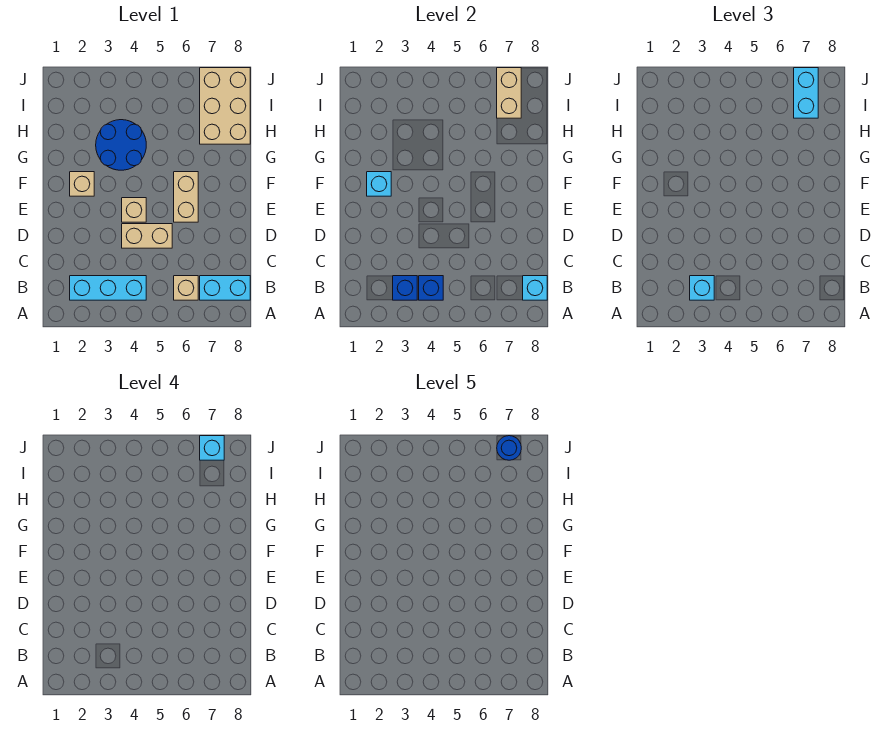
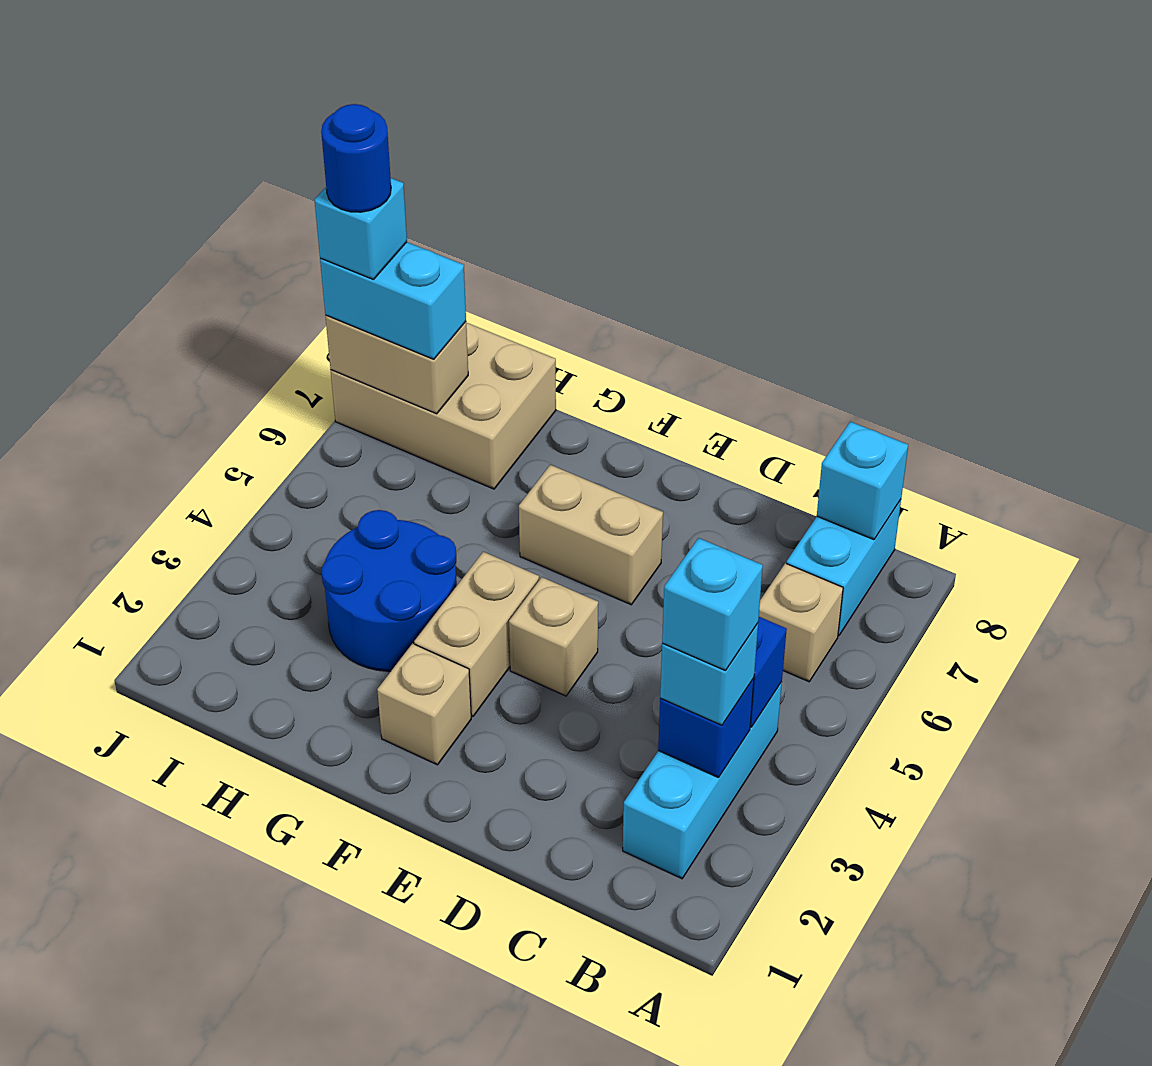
tan brick D4:D5 level 1 -> tan brick F3:F4 level 1
cyan brick F2 level 2 -> cyan brick B3 level 4

